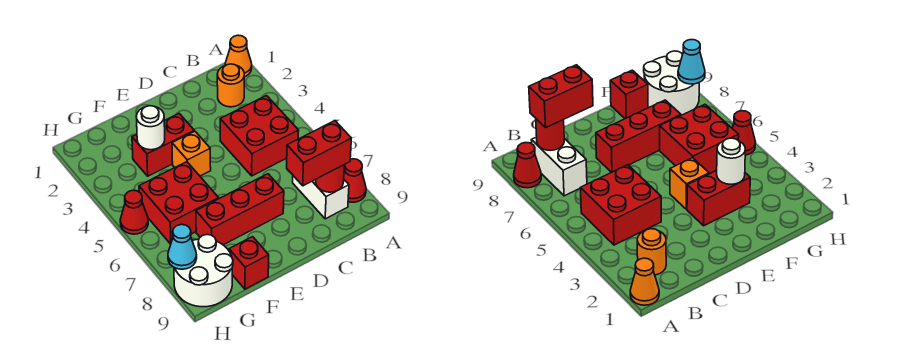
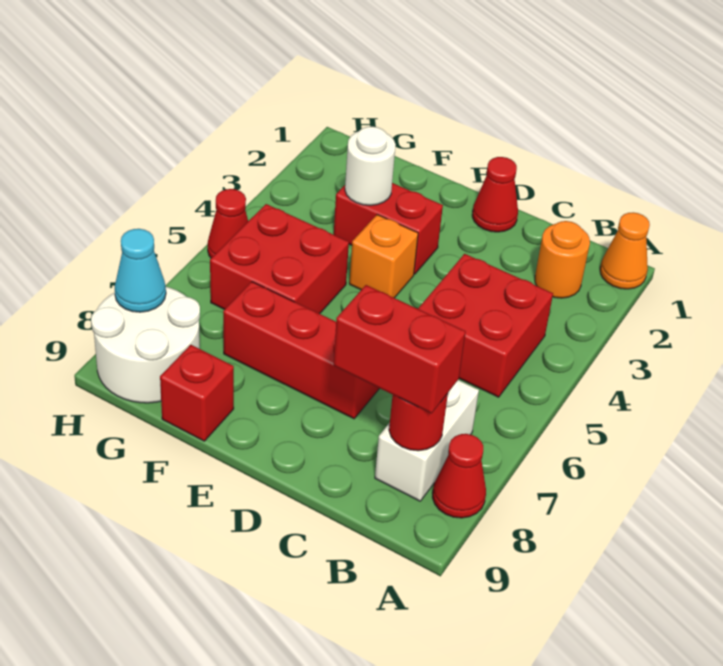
none -> red cone D1 level 1

